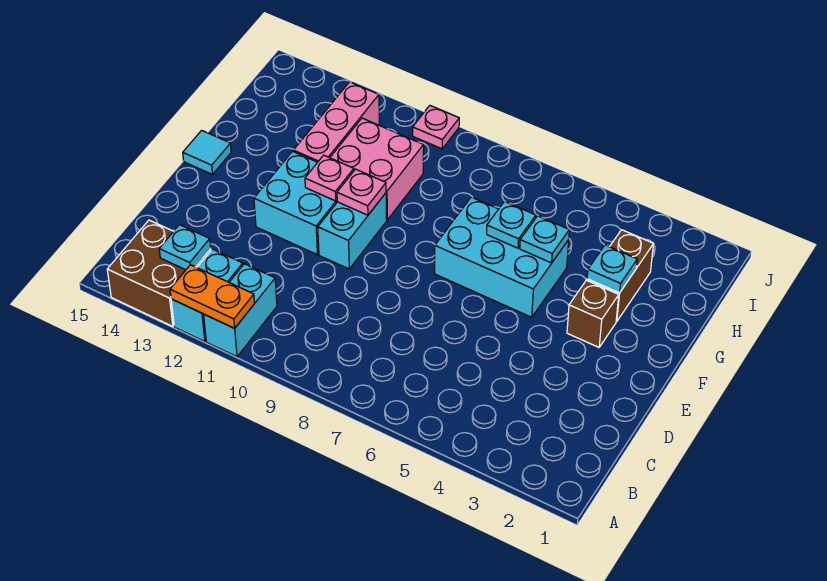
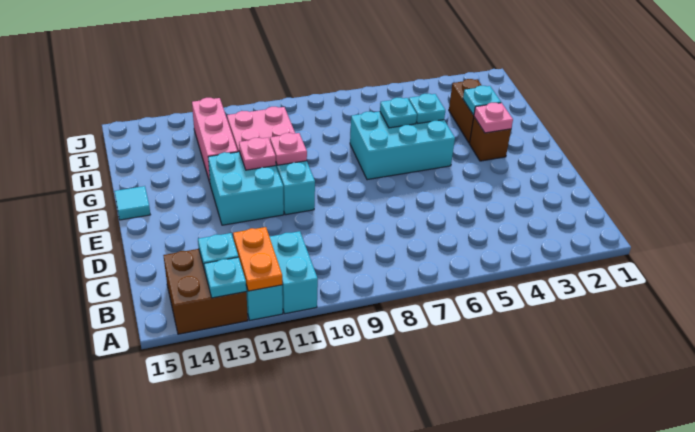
orange plate A11:A12 level 2 -> orange plate A12:B12 level 2
none -> cyan plate A13 level 2
pink plate J10 level 1 -> pink plate F3 level 2

